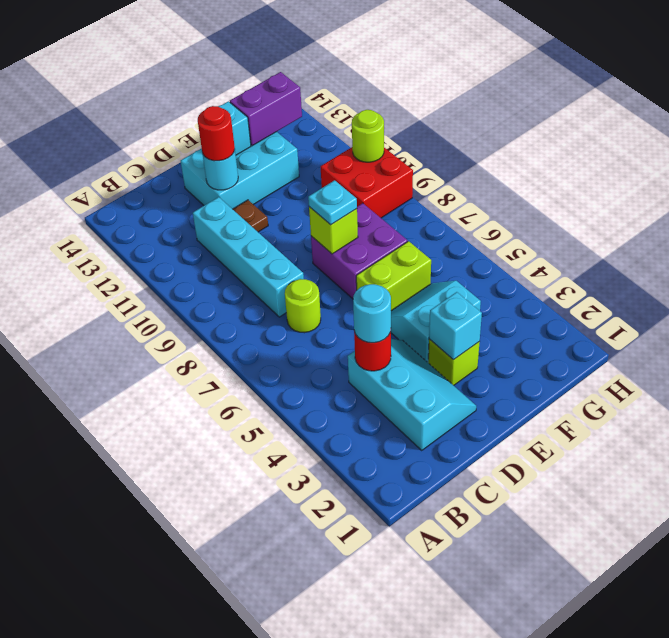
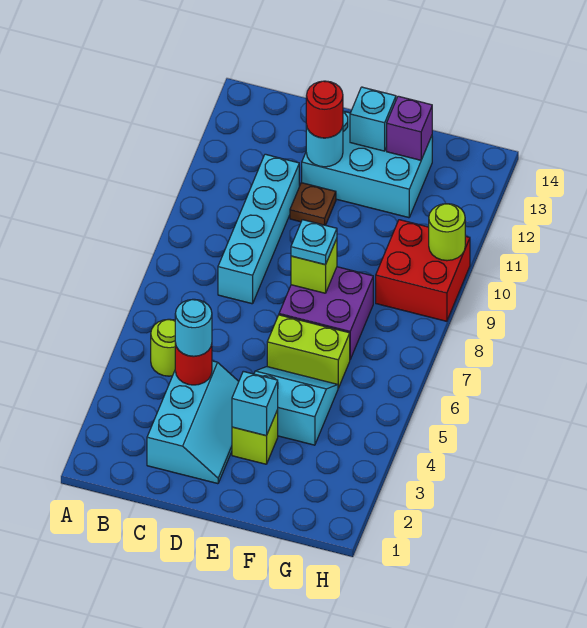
lime round brick C7 level 1 -> lime round brick B5 level 1
purple brick F13:G13 level 2 -> purple brick F13 level 2

